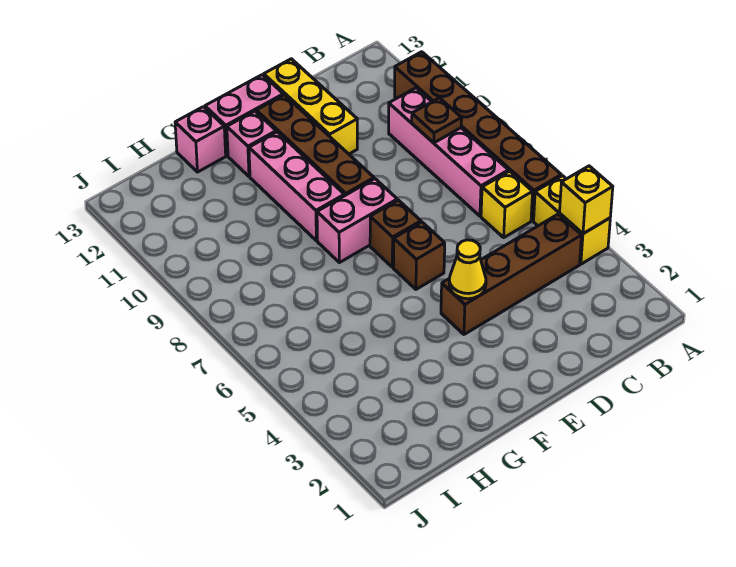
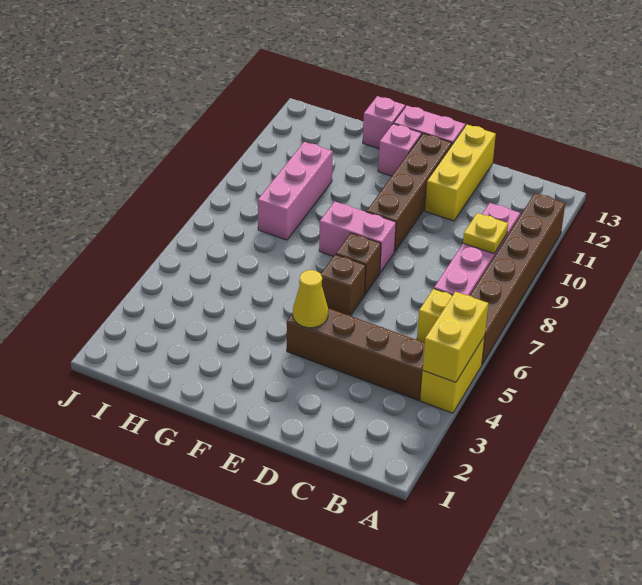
yellow brick A4 level 2 -> yellow brick A4:A5 level 2
brown plate B9 level 2 -> yellow plate B9 level 2
pink brick F9:F11 level 1 -> pink brick H8:H10 level 1

